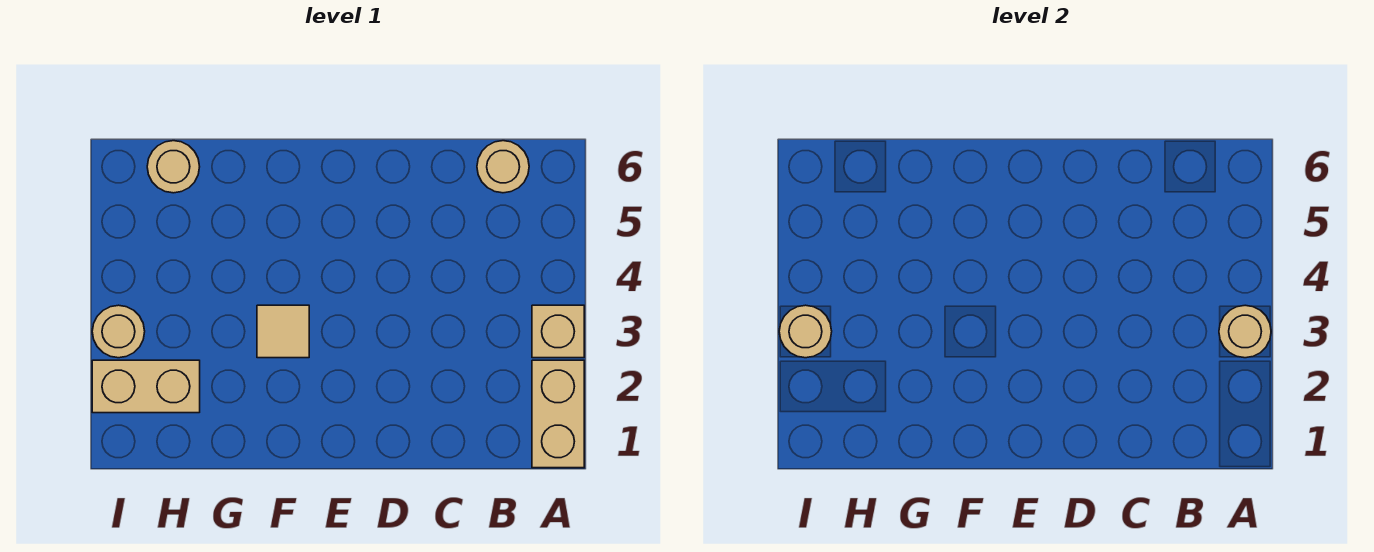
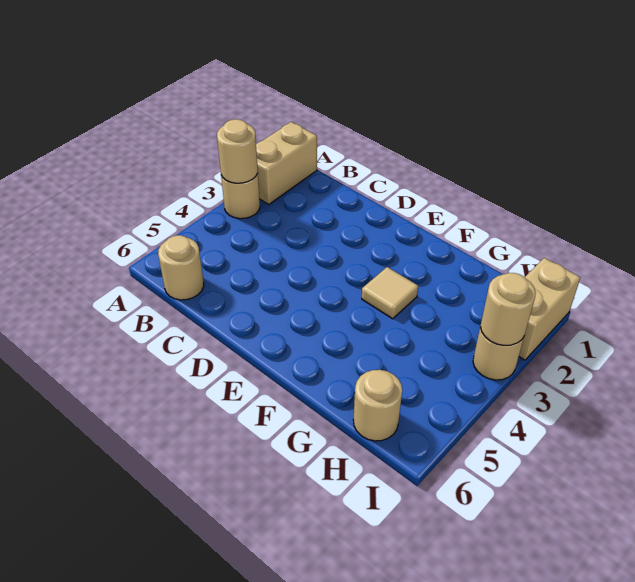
tan brick A3 level 1 -> tan round brick A3 level 1
tan brick H2:I2 level 1 -> tan brick I1:I2 level 1

